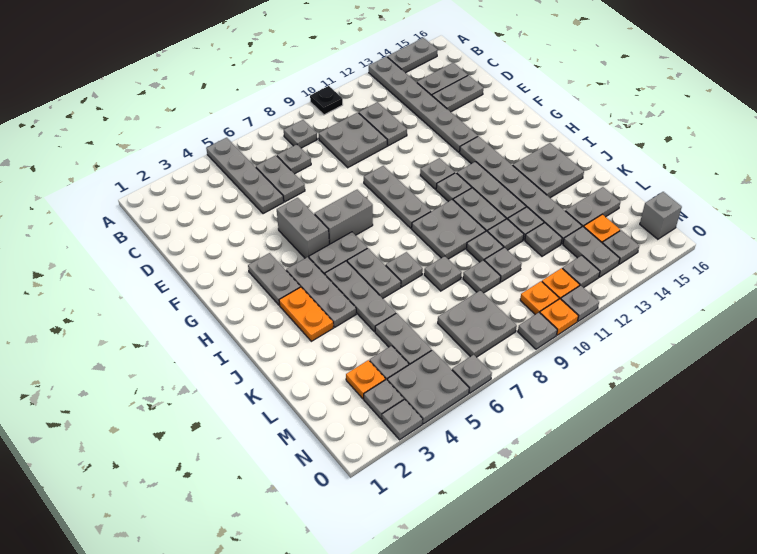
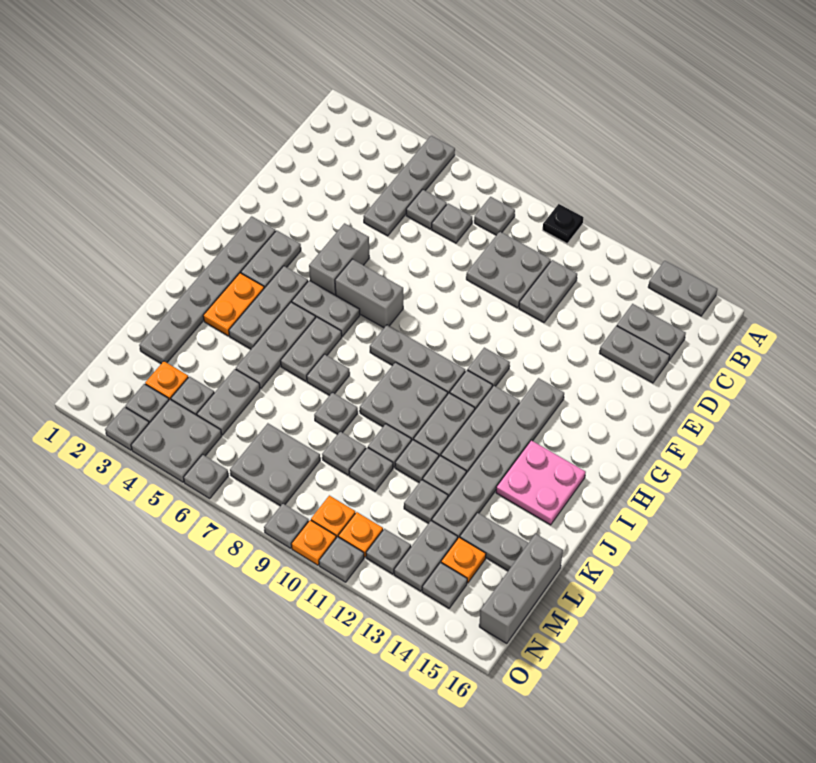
grey plate A13:F13 level 1 -> grey plate G2:L2 level 1
grey plate C6:D6 level 1 -> grey plate C6 level 1
grey plate F9:H9 level 1 -> grey plate H8:H10 level 1
grey plate I14:J15 level 1 -> pink plate I14:J15 level 1
grey brick N16 level 1 -> grey brick L16:N16 level 1

